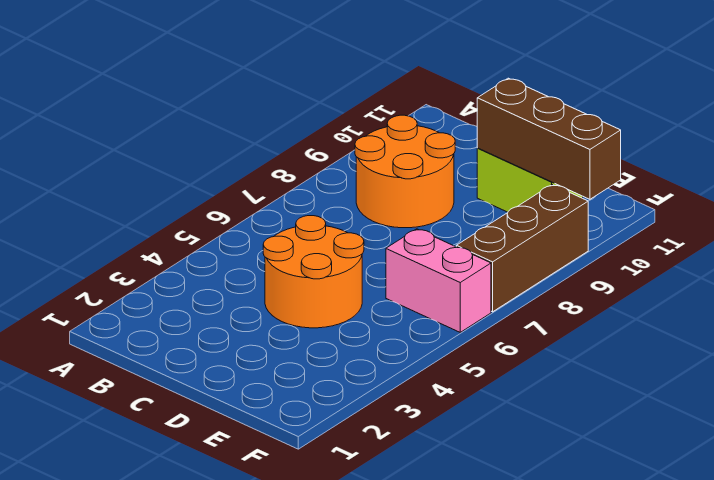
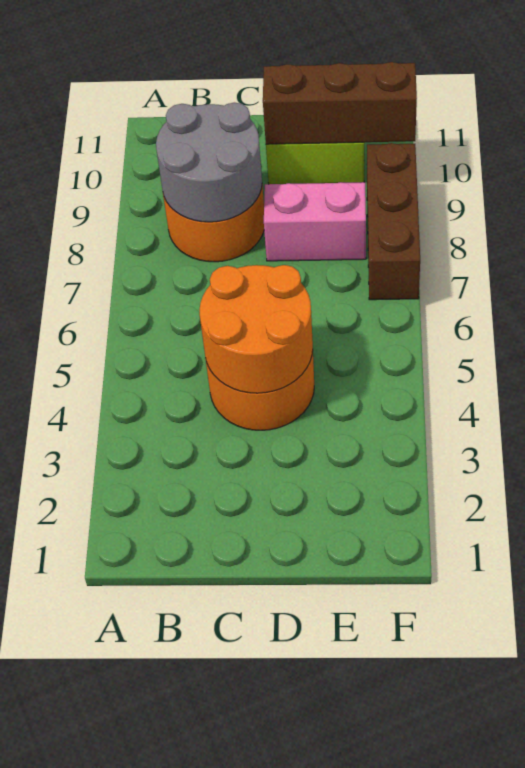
none -> grey round brick B8:C9 level 2
none -> orange round brick C4:D5 level 2
pink brick E6:F6 level 1 -> pink brick D8:E8 level 1

